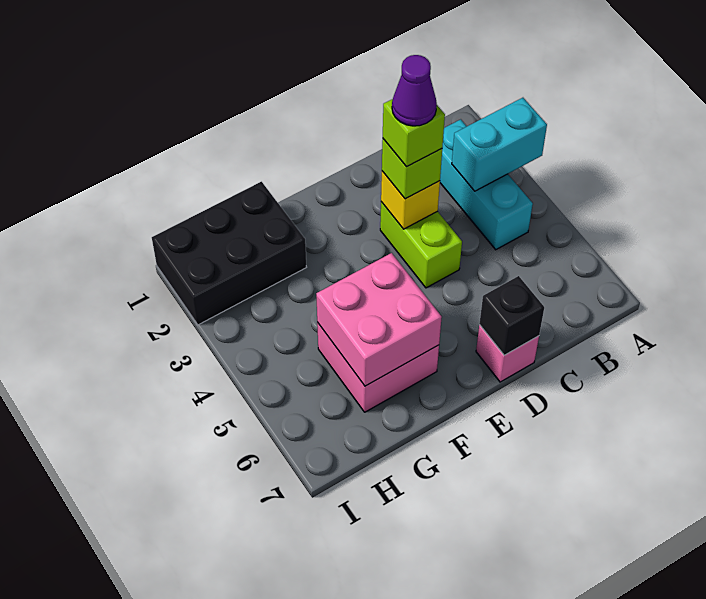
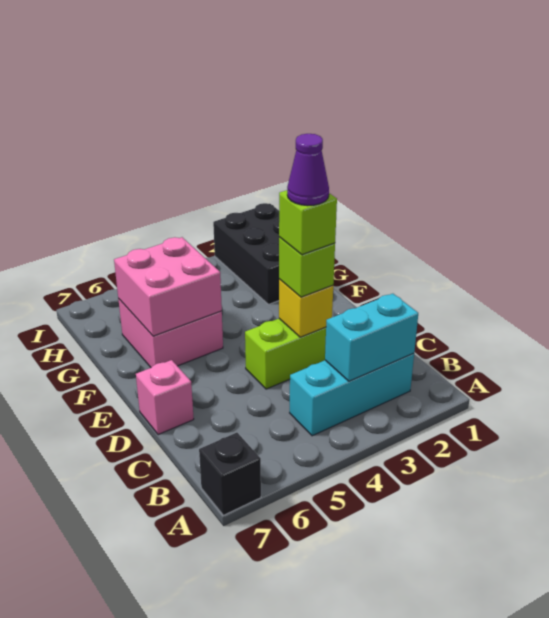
cyan brick A3:B3 level 2 -> cyan brick B2:B3 level 2
black brick D7 level 2 -> black brick A7 level 1

